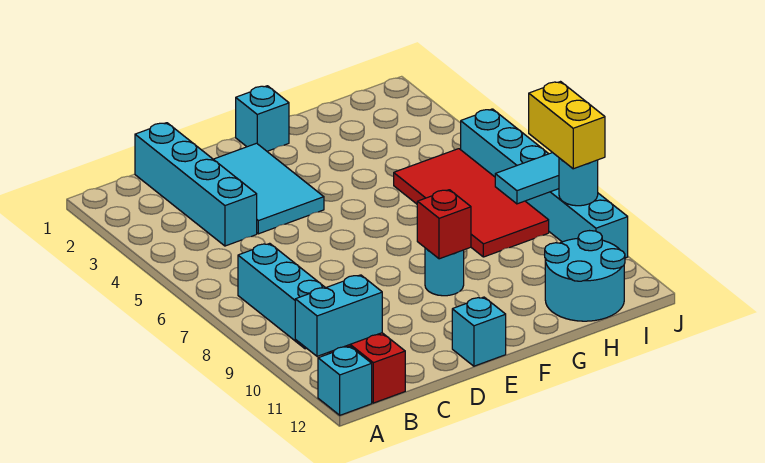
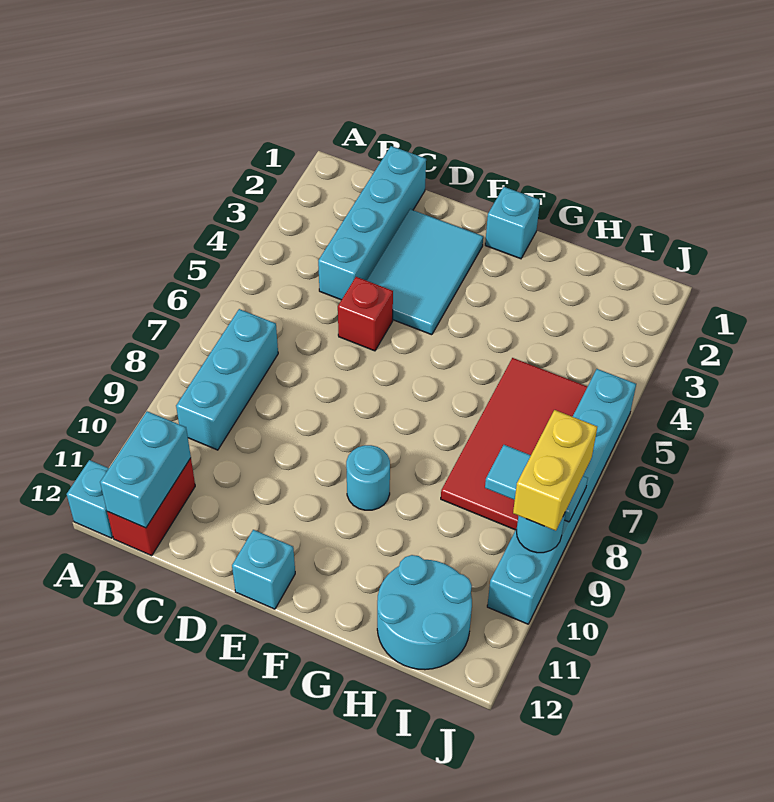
cyan brick A11:B11 level 2 -> cyan brick B11:B12 level 2
red brick F9 level 2 -> red brick D5 level 1

